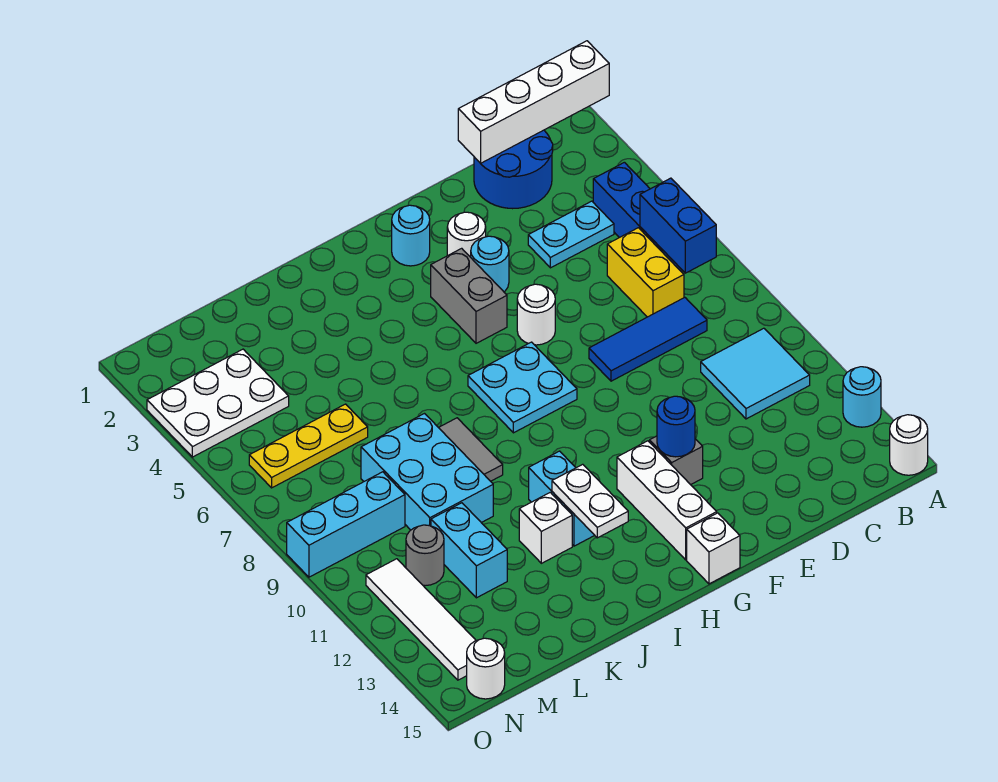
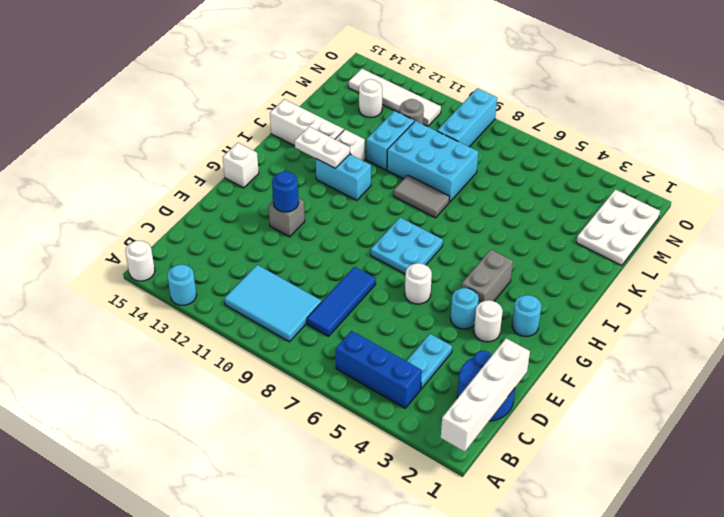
blue brick B6:B7 level 2 -> none
cyan tile B10:C11 level 1 -> cyan tile B9:C11 level 1
yellow brick C6:C7 level 1 -> none
grey brick G4:G5 level 1 -> grey brick G4:H4 level 1
white brick G12:G14 level 1 -> white brick J13:J15 level 1
yellow plate L6:N6 level 1 -> none
cyan brick L11:L12 level 1 -> cyan brick K11:L11 level 1
white plate M3:O4 level 1 -> white plate L1:N2 level 1
white round brick N15 level 1 -> white round brick M13 level 1

